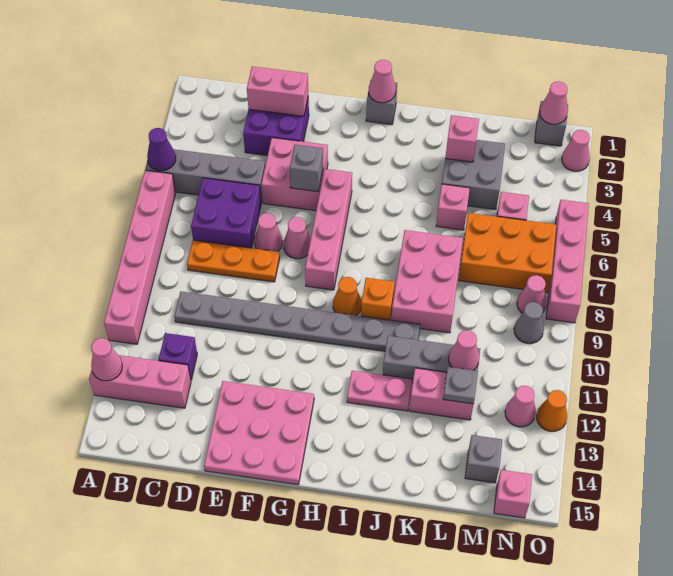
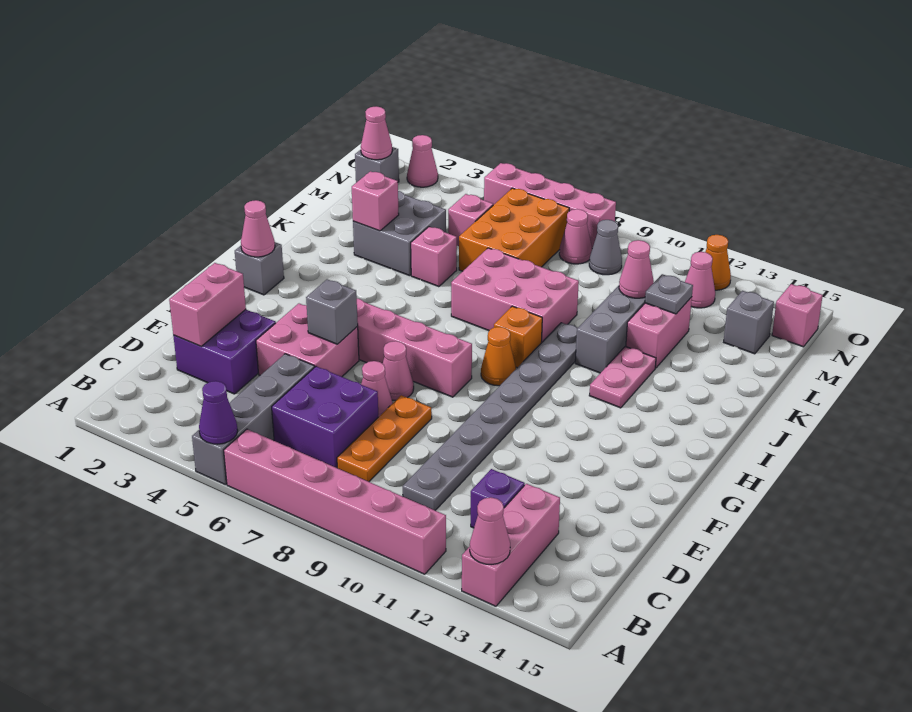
pink plate E13:G15 level 1 -> none

